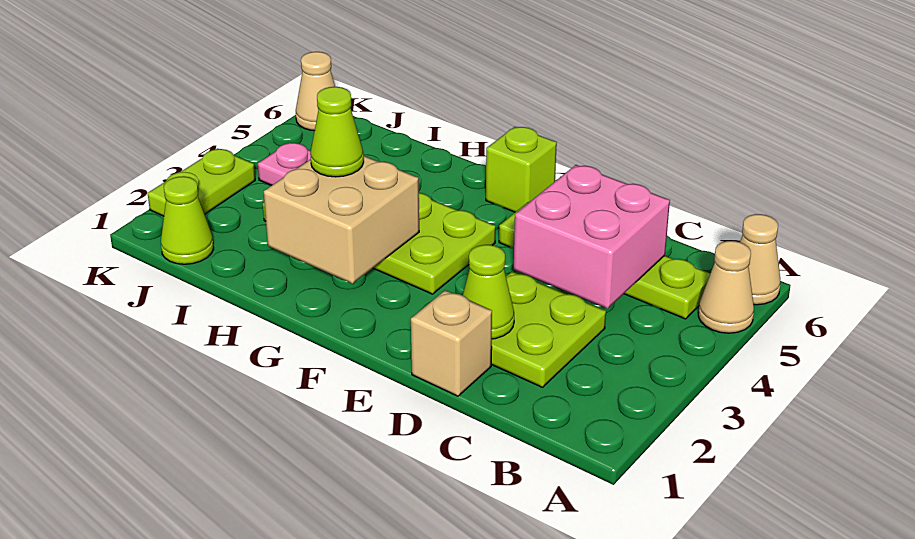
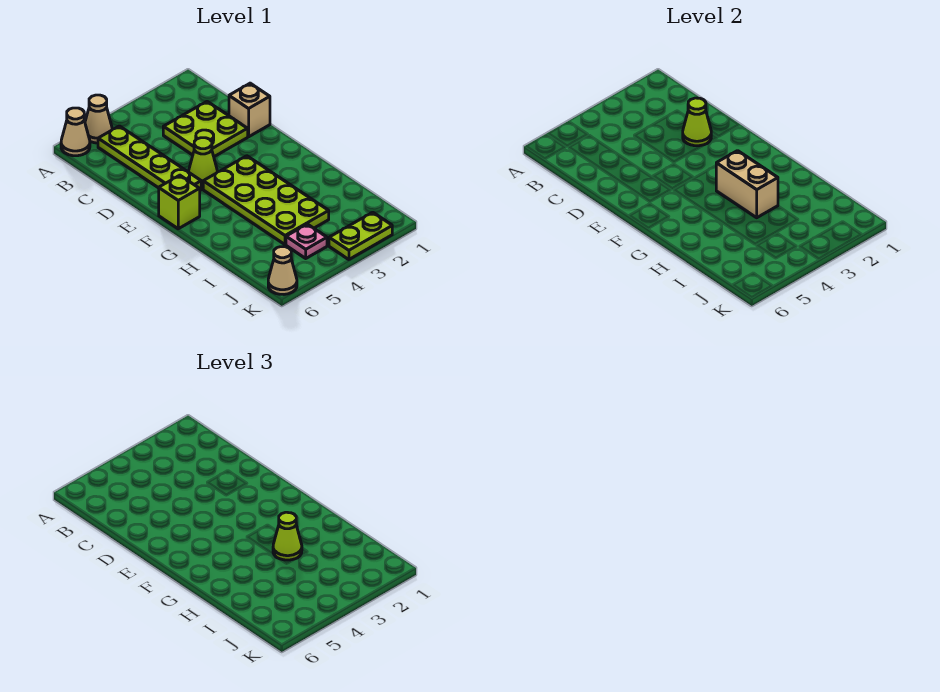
pink brick C4:D5 level 2 -> none
tan brick G2:H3 level 2 -> tan brick G3:H3 level 2
lime cone J1 level 1 -> lime cone E4 level 1

